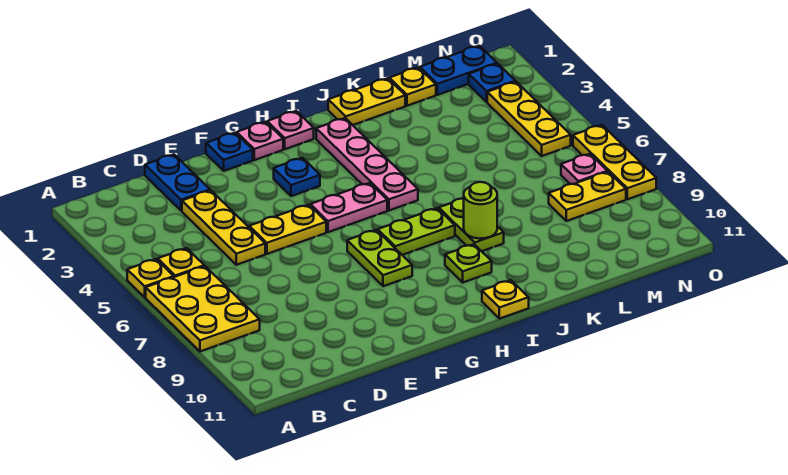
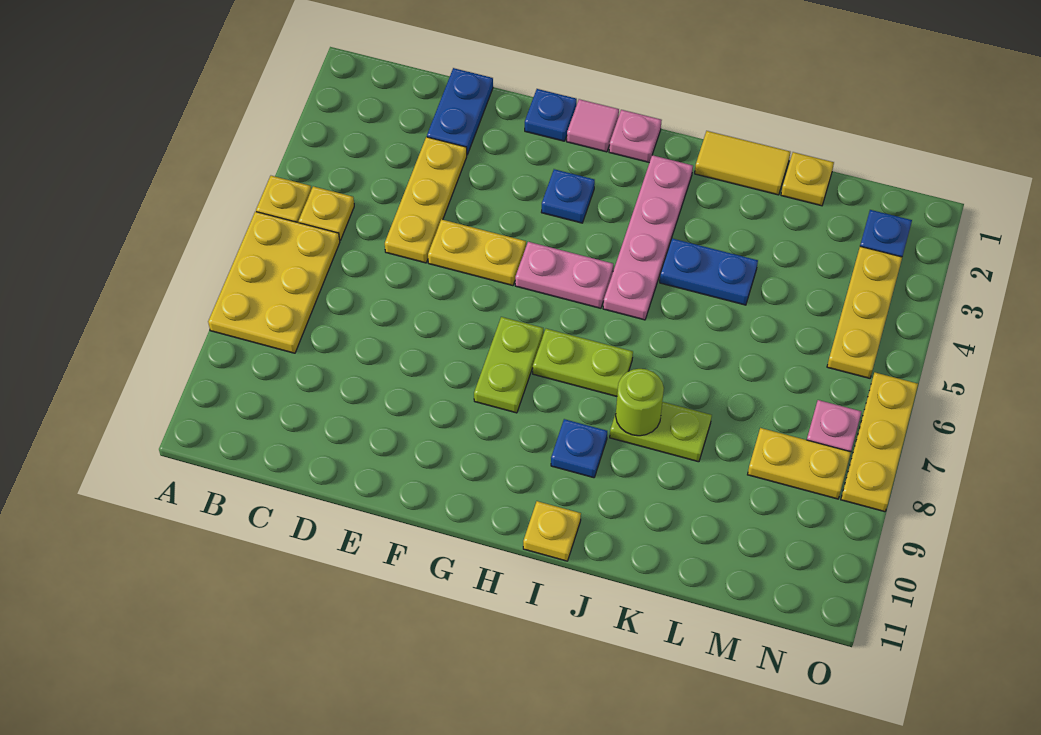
pink plate G1 level 1 -> pink tile G1 level 1
lime plate I9 level 1 -> blue plate I9 level 1
yellow plate J1:K1 level 1 -> yellow tile J1:K1 level 1
lime plate J7:J8 level 1 -> lime plate J8:K8 level 1
blue plate M1:N1 level 1 -> blue plate J4:K4 level 1

